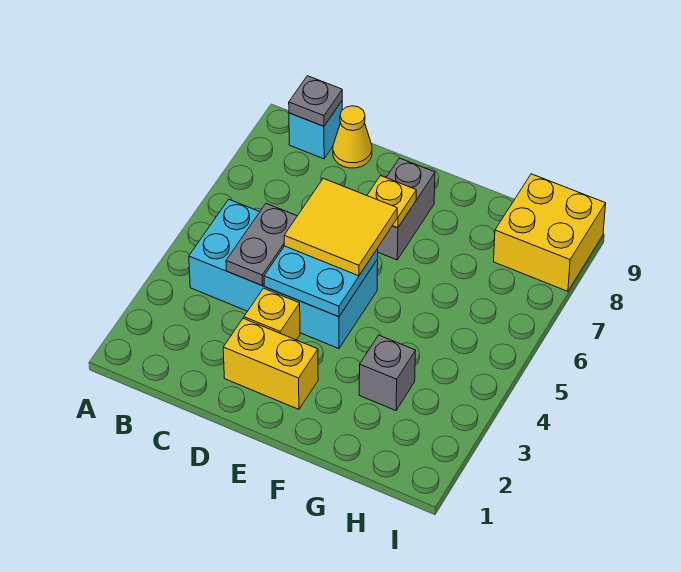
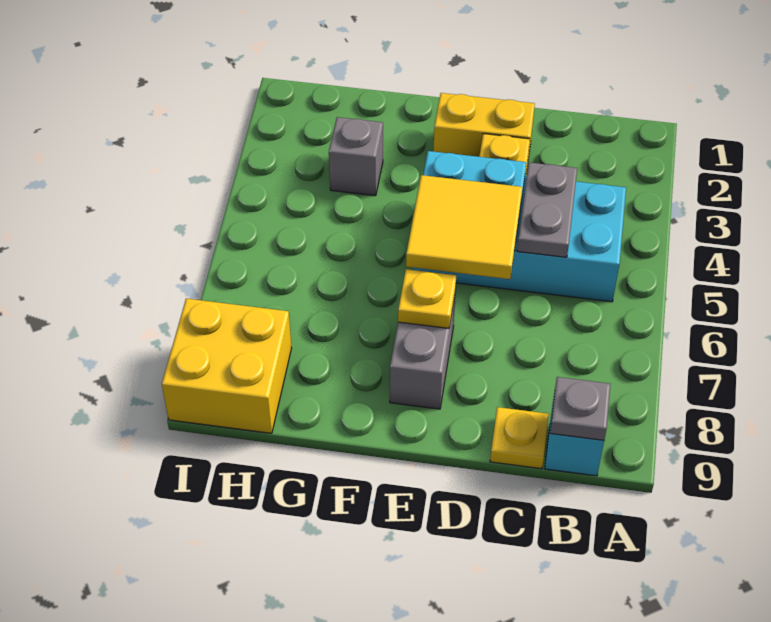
yellow cone C9 level 1 -> yellow plate C9 level 1

